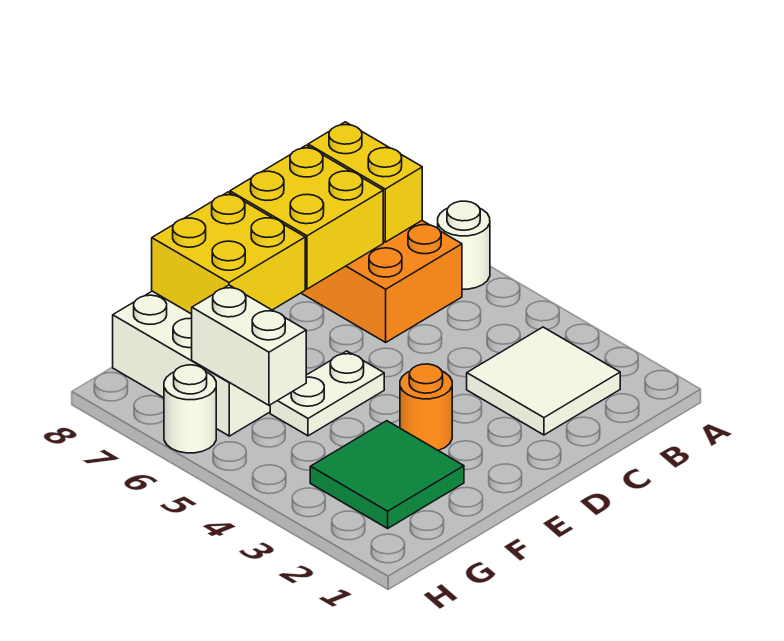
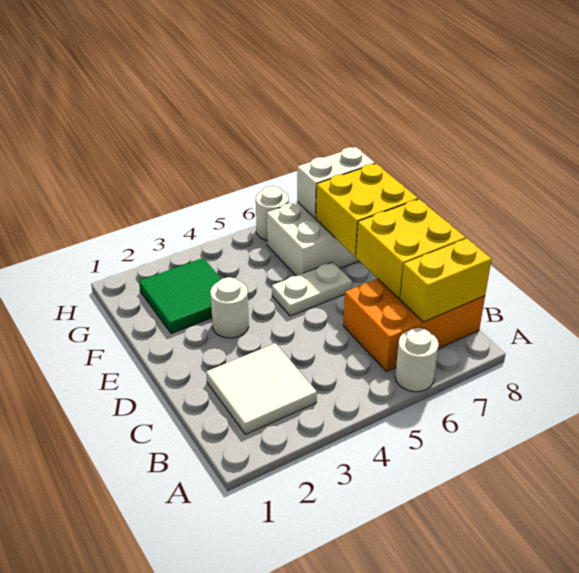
orange round brick E3 level 1 -> white round brick E3 level 1
white plate E5:F5 level 1 -> white plate E5:E6 level 1
white brick G5:G6 level 2 -> white brick G7:G8 level 2

